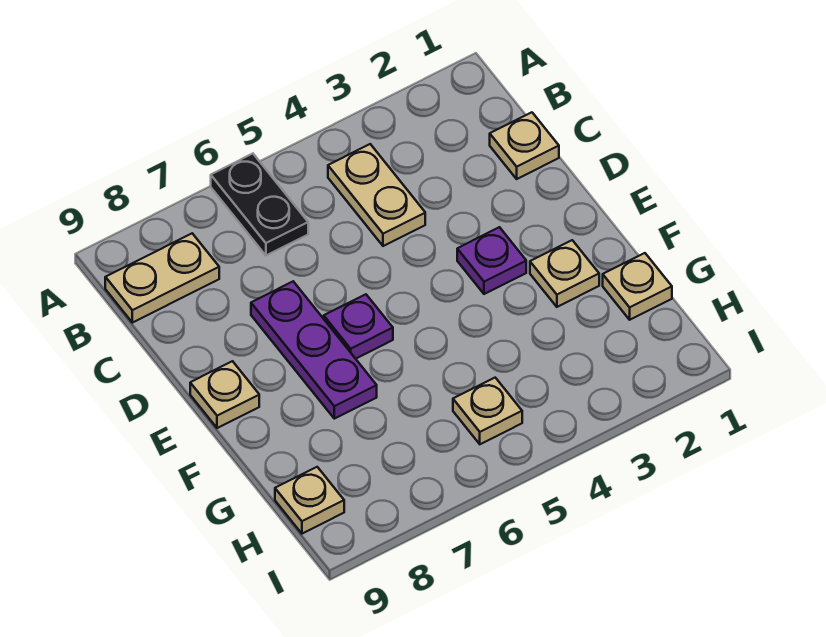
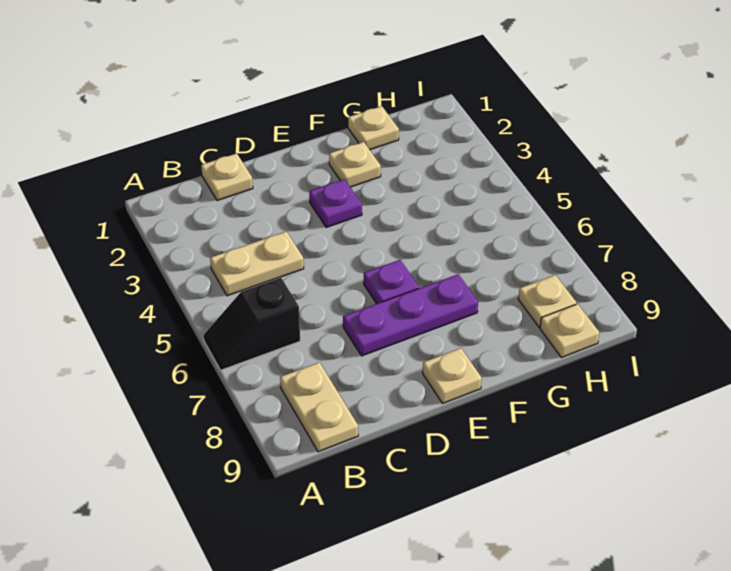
black plate A6:B6 level 1 -> black slope A6:B6 level 1 top B
tan plate H5 level 1 -> tan plate H8 level 1

